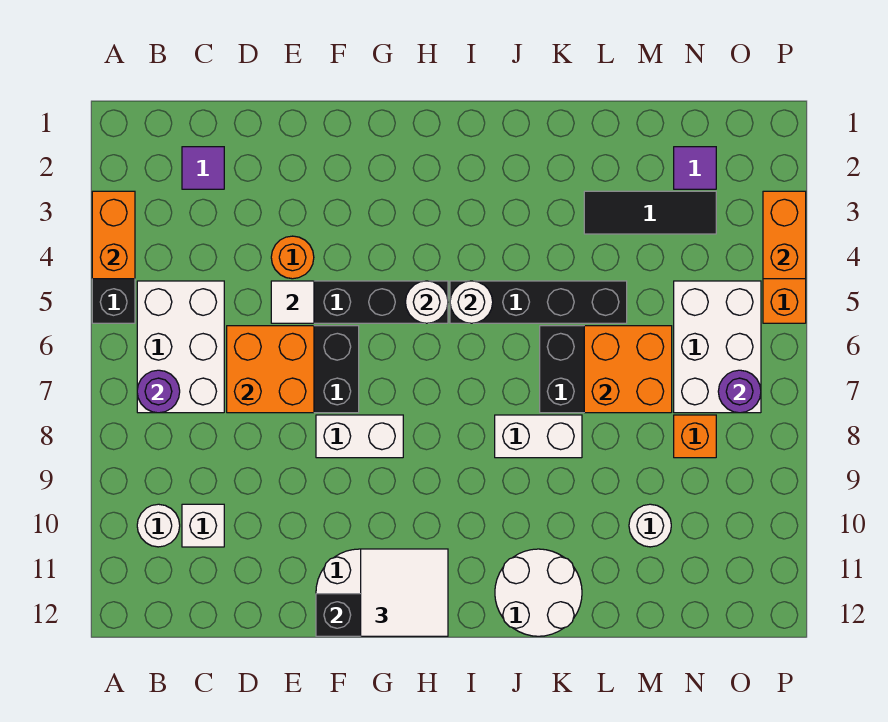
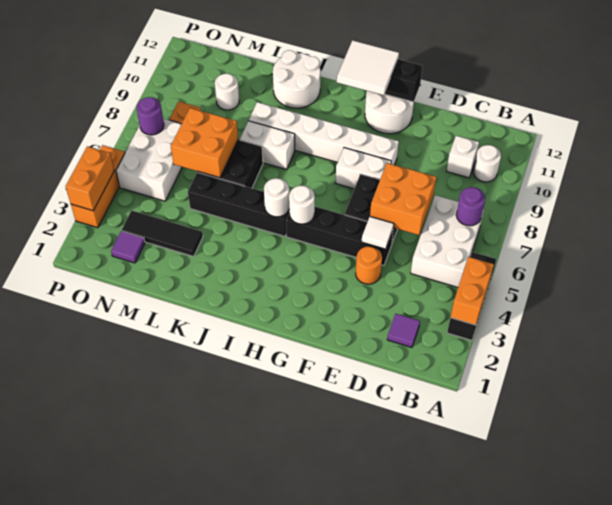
none -> white brick F9:K9 level 1

